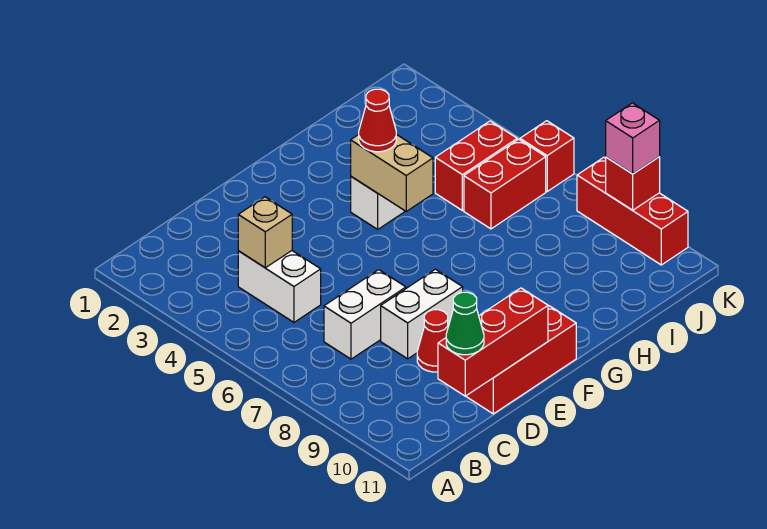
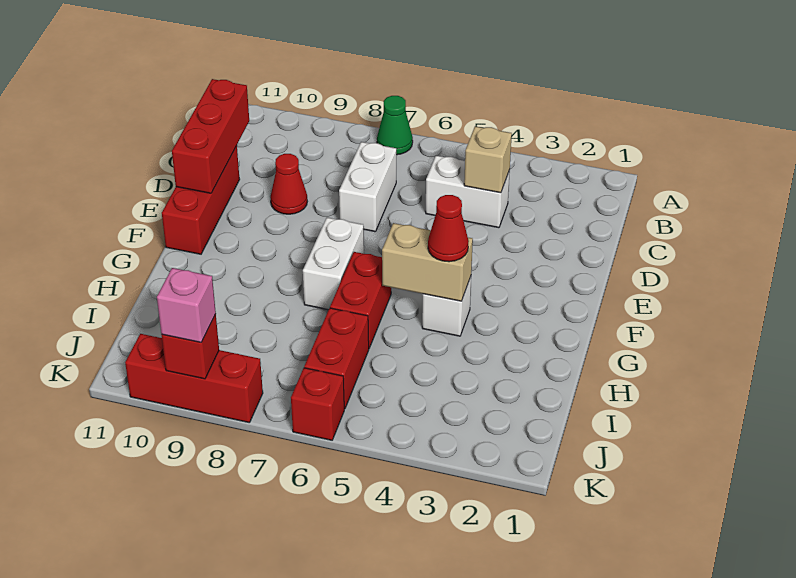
green cone C11 level 3 -> green cone A7 level 1
white brick D8:E8 level 1 -> white brick F7:G7 level 1
red brick I5:J5 level 1 -> red brick G6:H6 level 1

